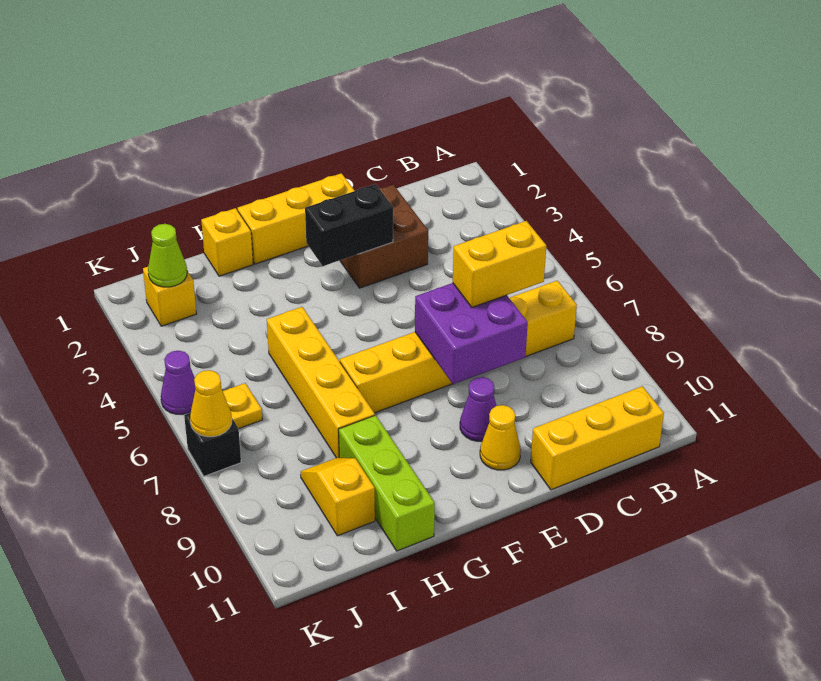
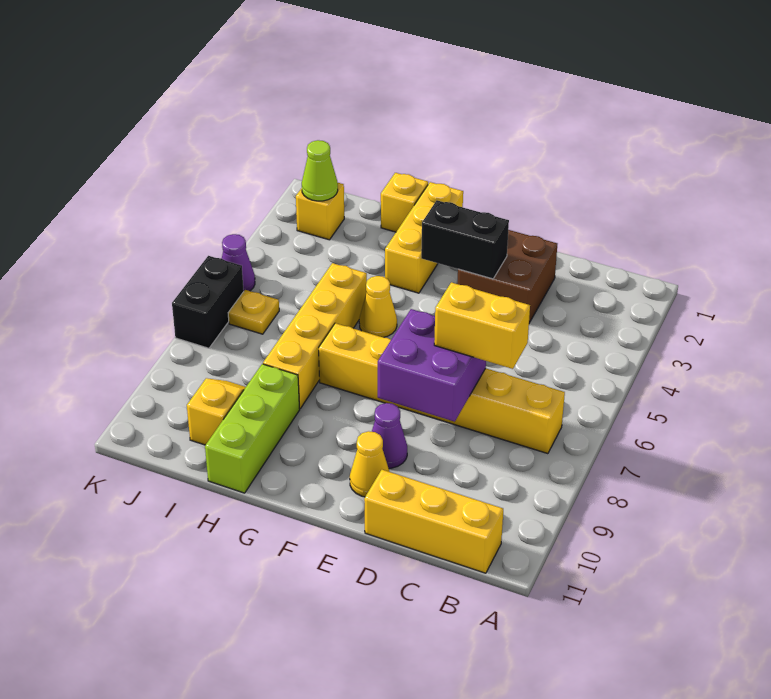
yellow brick E1:G1 level 1 -> yellow brick G1:G3 level 1
black brick K7 level 1 -> black brick K6:K7 level 1
yellow cone K7 level 2 -> yellow cone G5 level 1

